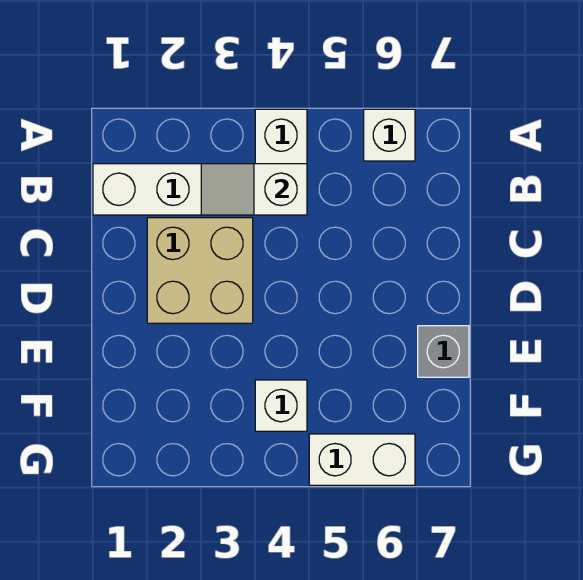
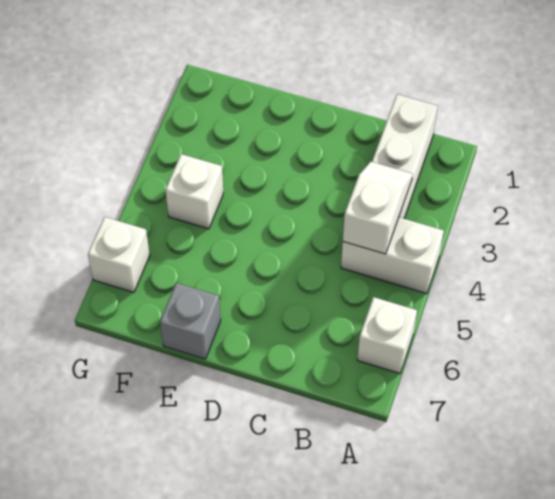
tan brick C2:D3 level 1 -> none
white brick G5:G6 level 1 -> white brick G6 level 1

